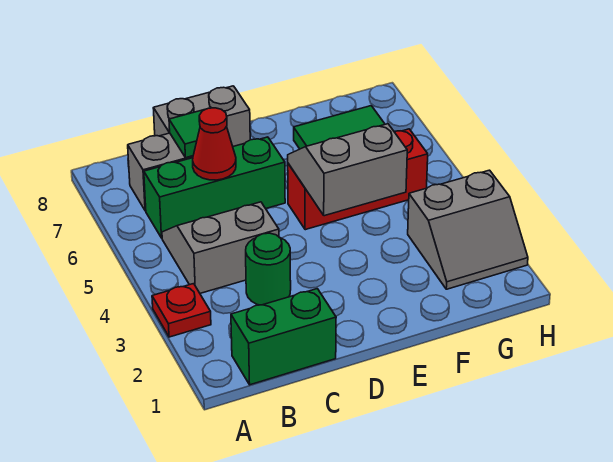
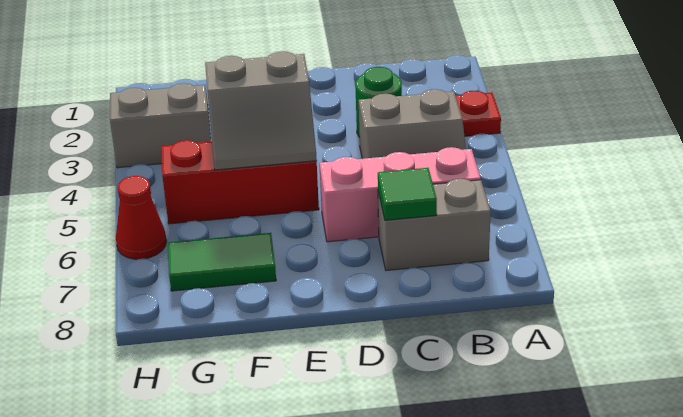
green brick B1:C1 level 1 -> none
green brick B6:D6 level 1 -> pink brick B6:D6 level 1
red cone C6 level 2 -> red cone H6 level 1
grey brick C8:D8 level 1 -> none

